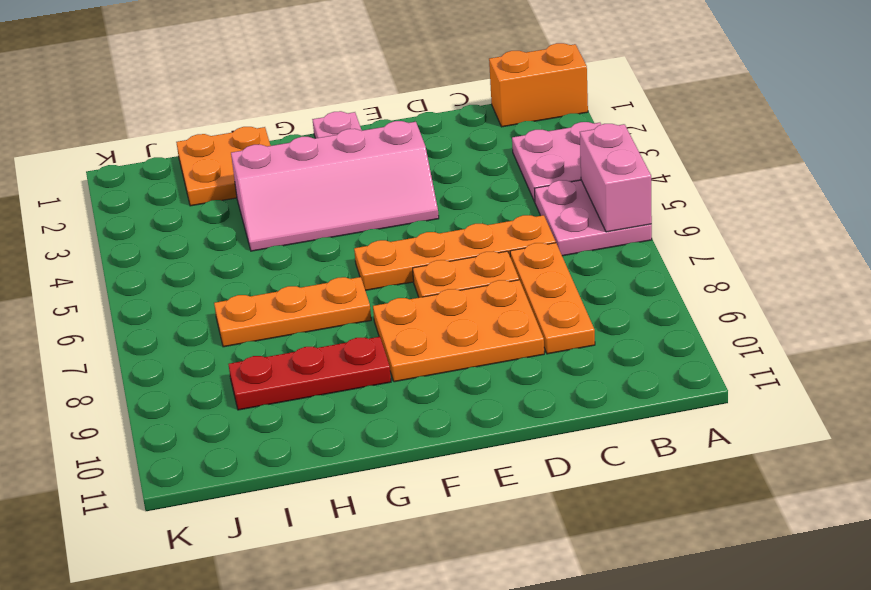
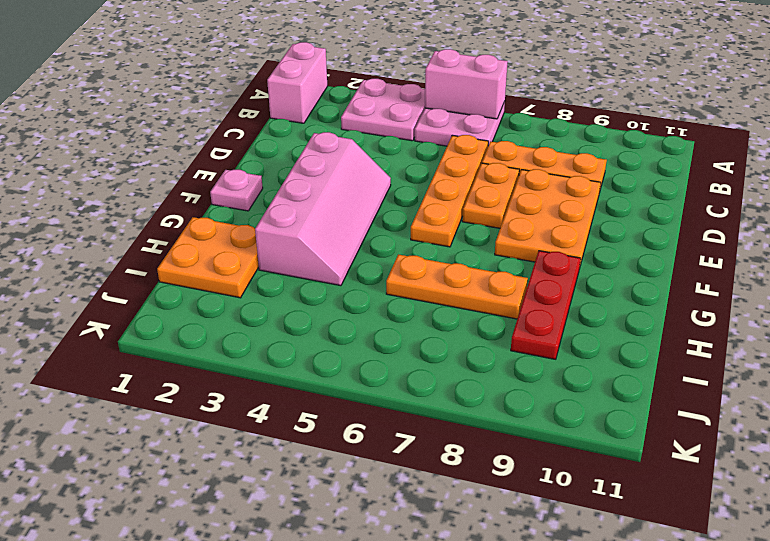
orange brick A1:B1 level 1 -> pink brick A1:B1 level 1
orange plate G7:I7 level 1 -> orange plate H6:H8 level 1

